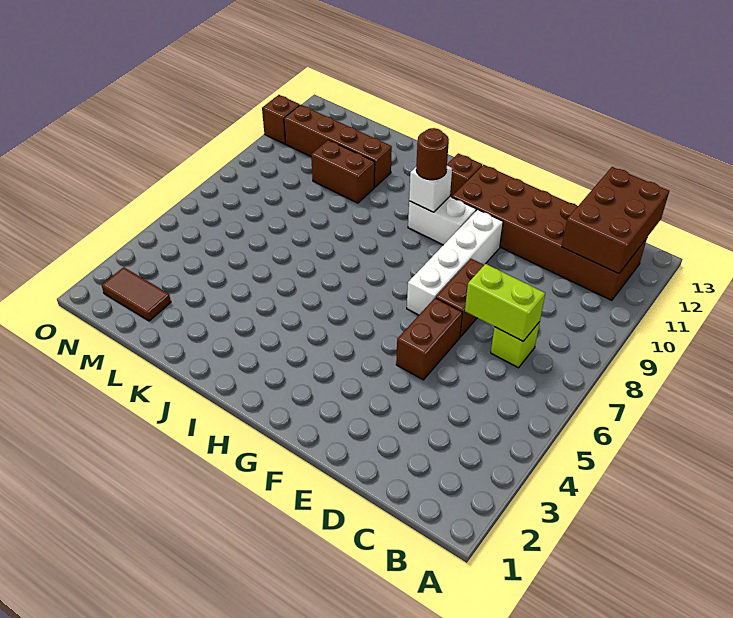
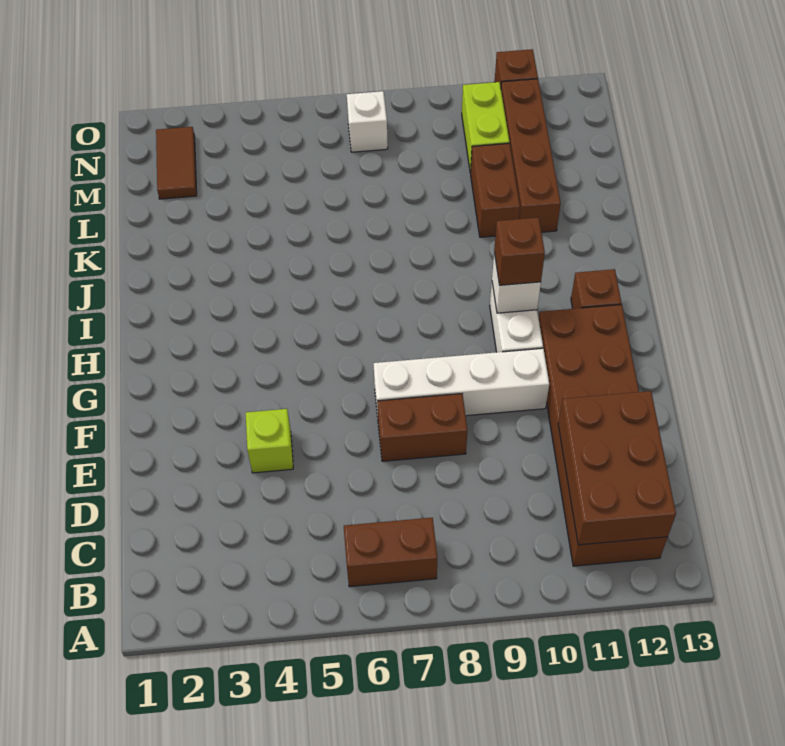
brown brick B11:C13 level 2 -> brown brick B11:D12 level 2
lime brick C7 level 1 -> lime brick E4 level 1
lime brick C7:D7 level 2 -> lime brick M10:N10 level 1
brown brick E5:E6 level 1 -> brown brick B6:B7 level 1
brown round brick H10 level 3 -> brown brick H10 level 3
none -> white brick N7 level 1

